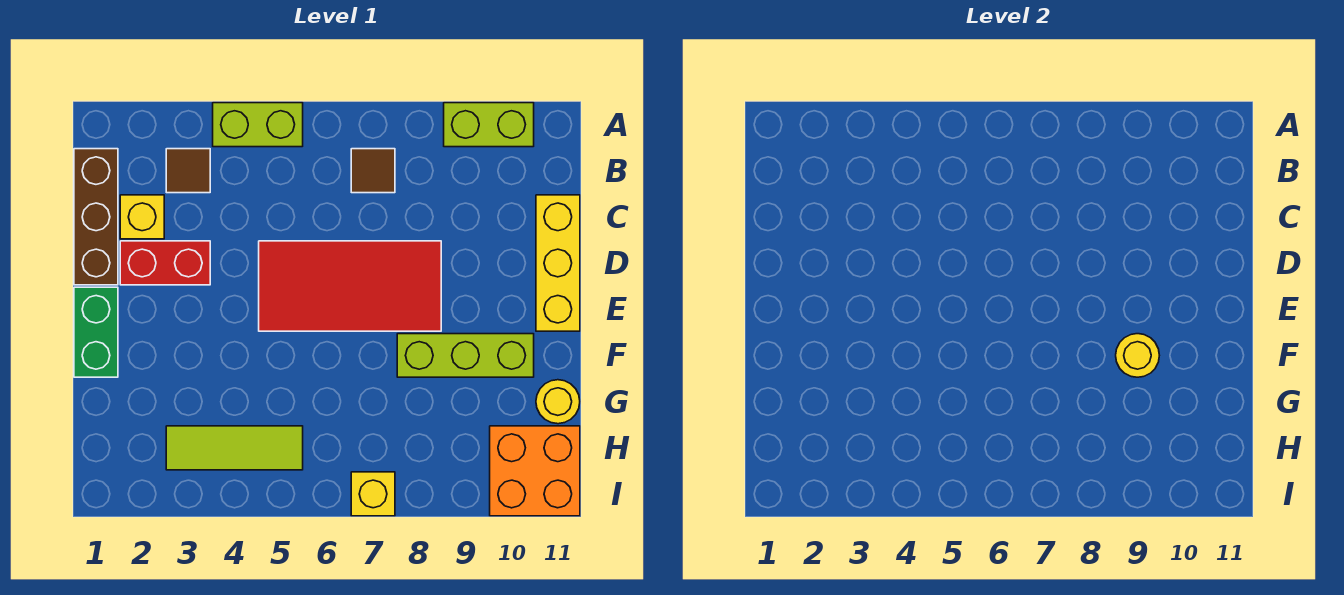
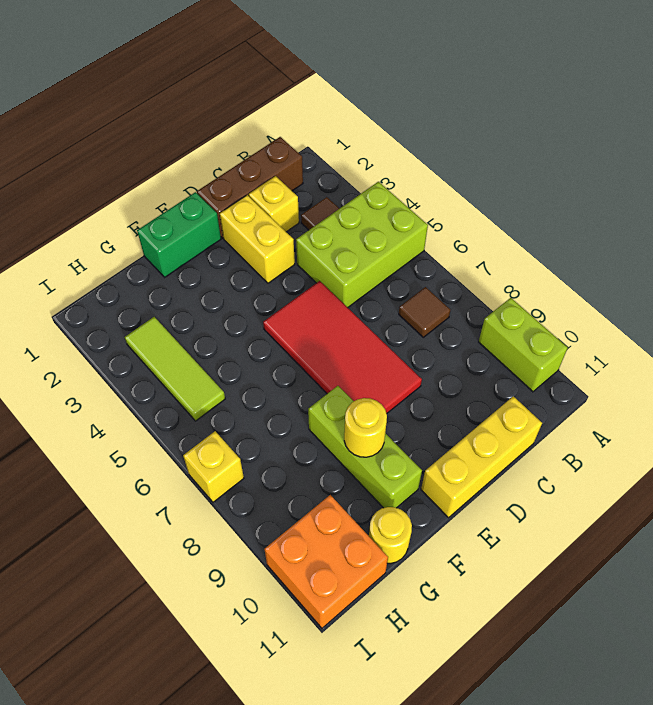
lime brick A4:A5 level 1 -> lime brick A4:C5 level 1
red brick D2:D3 level 1 -> yellow brick D2:D3 level 1

